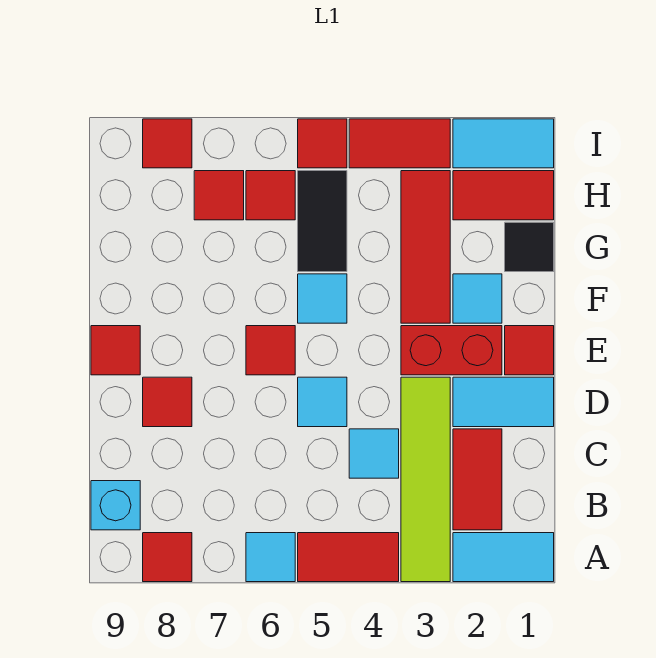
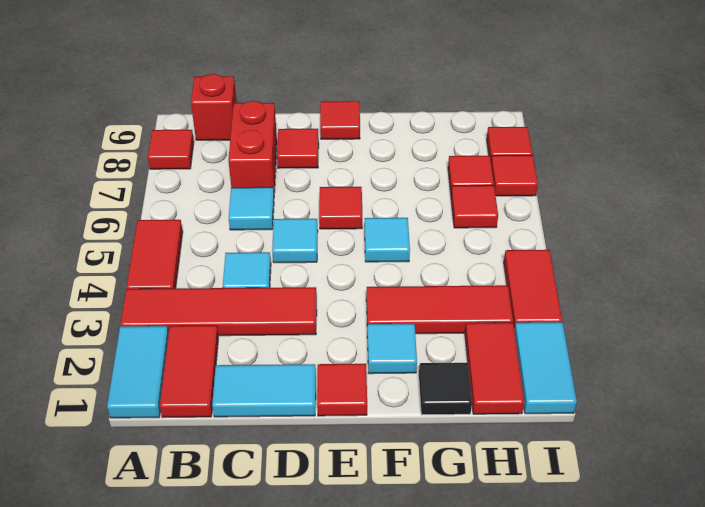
lime tile A3:D3 level 1 -> red tile A3:D3 level 1
cyan tile A6 level 1 -> cyan tile C6 level 1
red tile B2:C2 level 1 -> red tile B1:B2 level 1
cyan brick B9 level 1 -> red brick B9 level 1
cyan tile D1:D2 level 1 -> cyan tile C1:D1 level 1
red brick E2:E3 level 1 -> red brick C7:C8 level 1
black tile G5:H5 level 1 -> none
red tile I5 level 1 -> red tile I7 level 1

